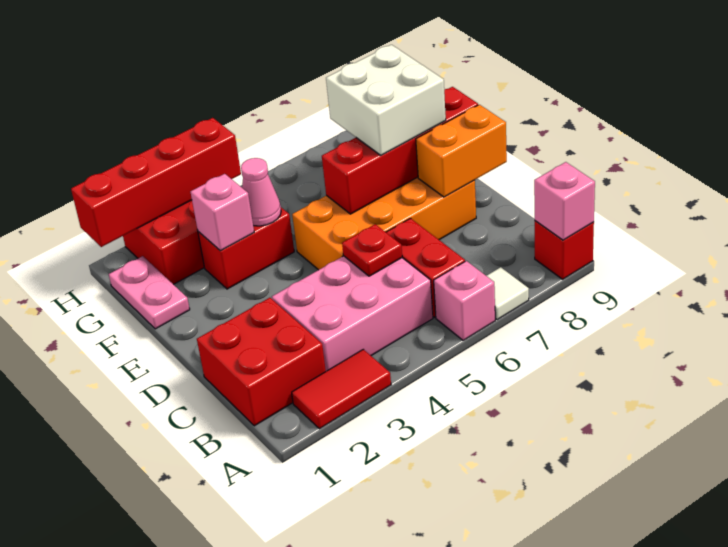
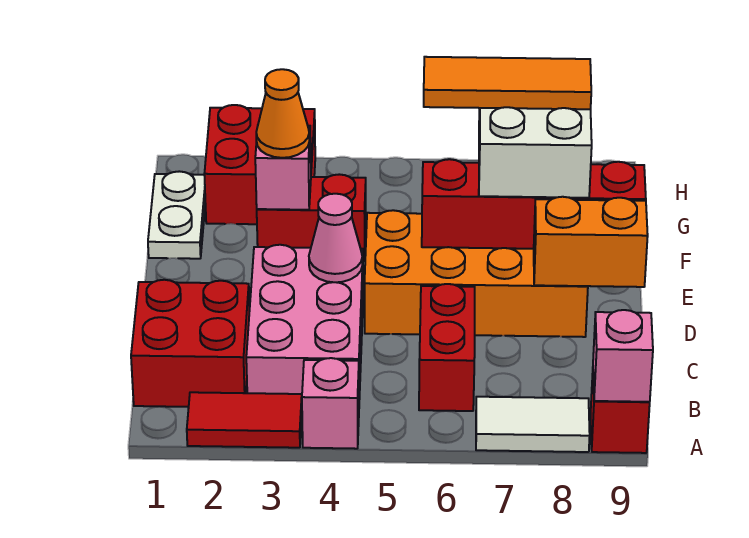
pink brick A6 level 1 -> pink brick A4 level 1
white tile A7 level 1 -> white tile A7:A8 level 1
pink brick B3:C5 level 1 -> pink brick B3:D4 level 1
red plate C5 level 2 -> none
pink plate F1:G1 level 1 -> white plate F1:G1 level 1
none -> orange cone F3 level 3
pink cone F4 level 2 -> pink cone D4 level 2
none -> orange tile F6:F8 level 4
red brick H1:H4 level 2 -> none

